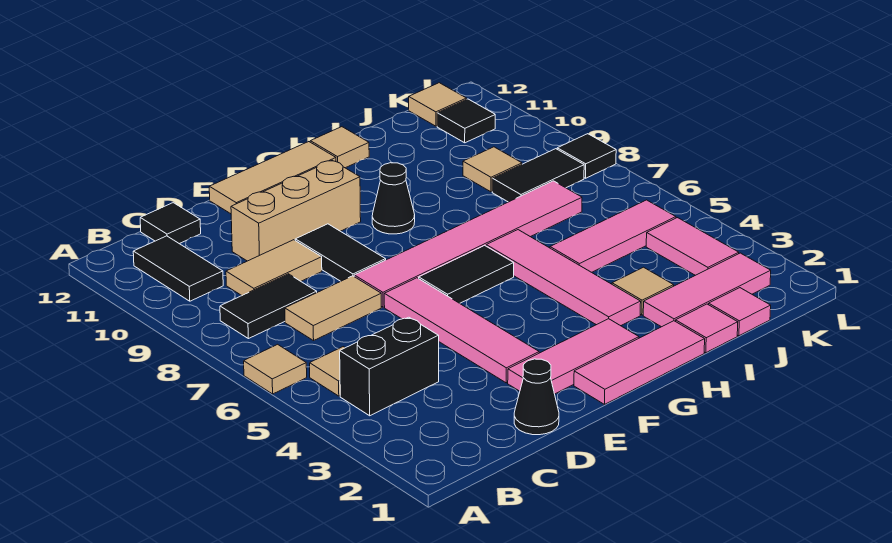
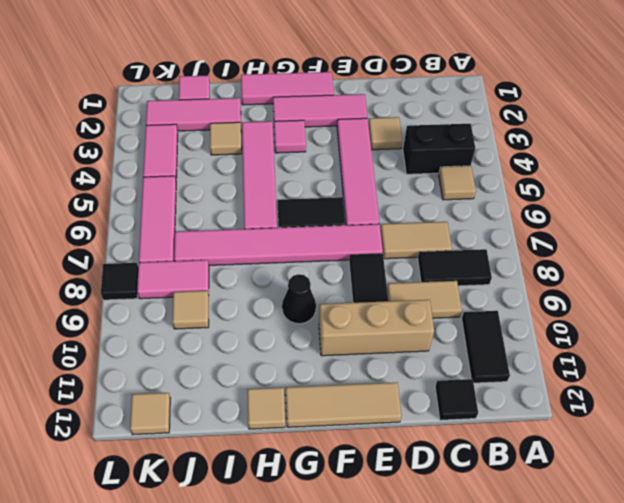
tan tile A6 level 1 -> tan tile D3 level 1
black cone D1 level 1 -> none
pink tile I1 level 1 -> pink tile G3 level 1
pink tile I5:K5 level 1 -> pink tile K5:K7 level 1
black tile J8:K8 level 1 -> pink tile J8:K8 level 1
black tile K11 level 1 -> none

